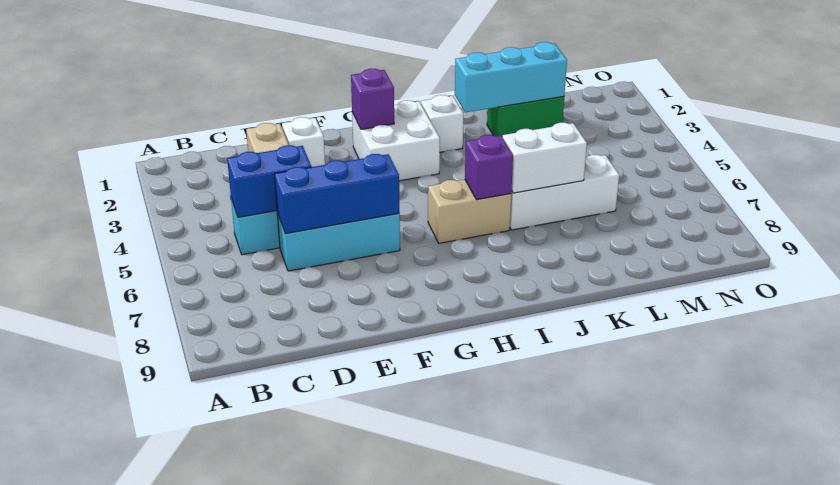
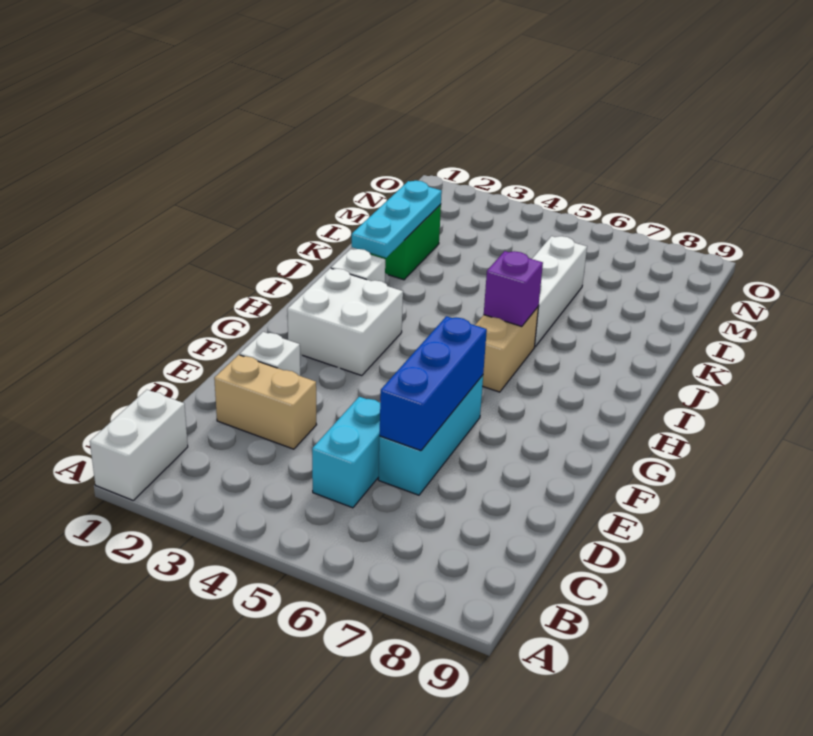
blue brick C5:D5 level 2 -> none
purple brick G2 level 2 -> none
cyan brick J2:L2 level 2 -> cyan plate J2:L2 level 2
white brick J6:K6 level 2 -> white brick A1:B1 level 1

